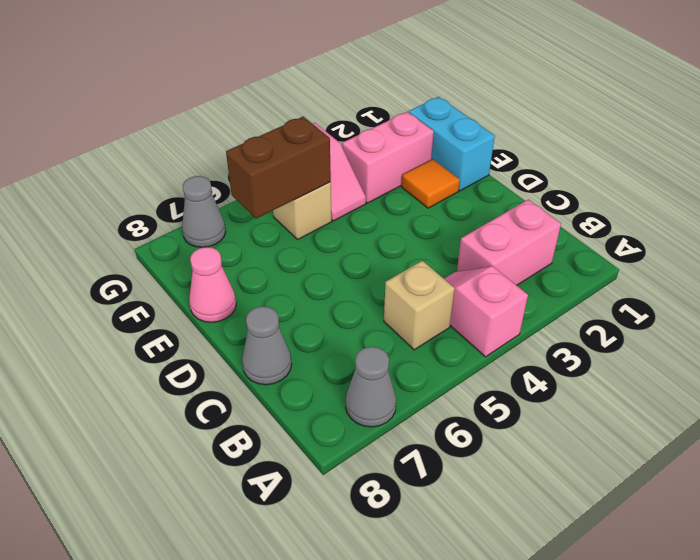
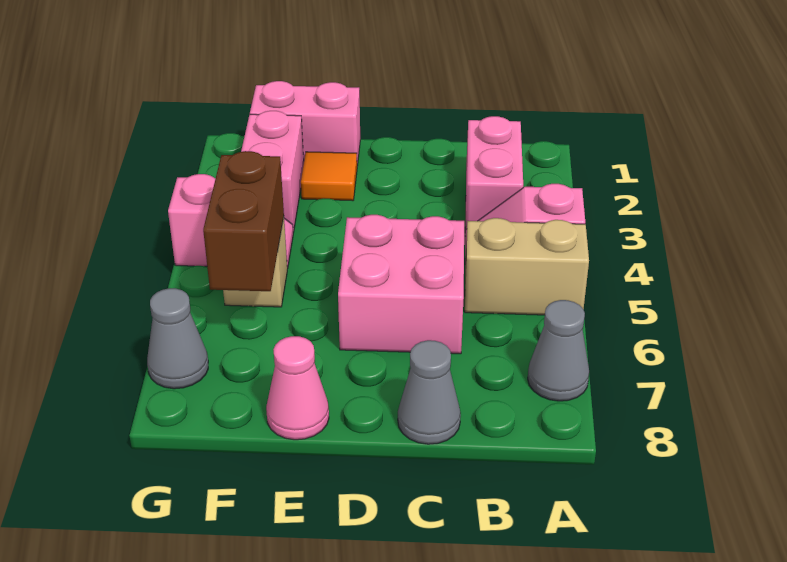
tan brick B5 level 1 -> tan brick A5:B5 level 1
none -> pink brick C5:D6 level 1
cyan brick E1:F1 level 1 -> pink brick E1:F1 level 1

